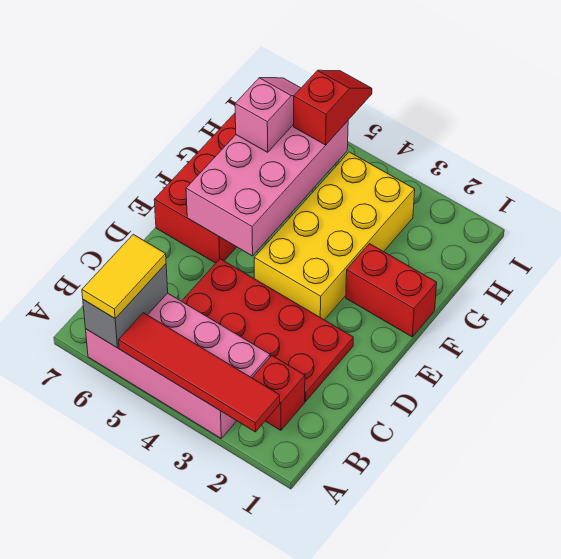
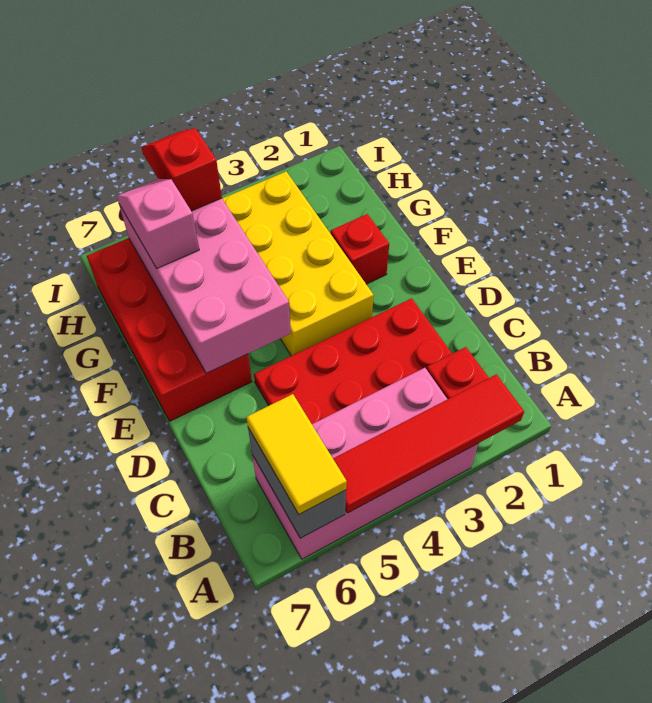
red brick F1:F2 level 1 -> red brick F2 level 1

